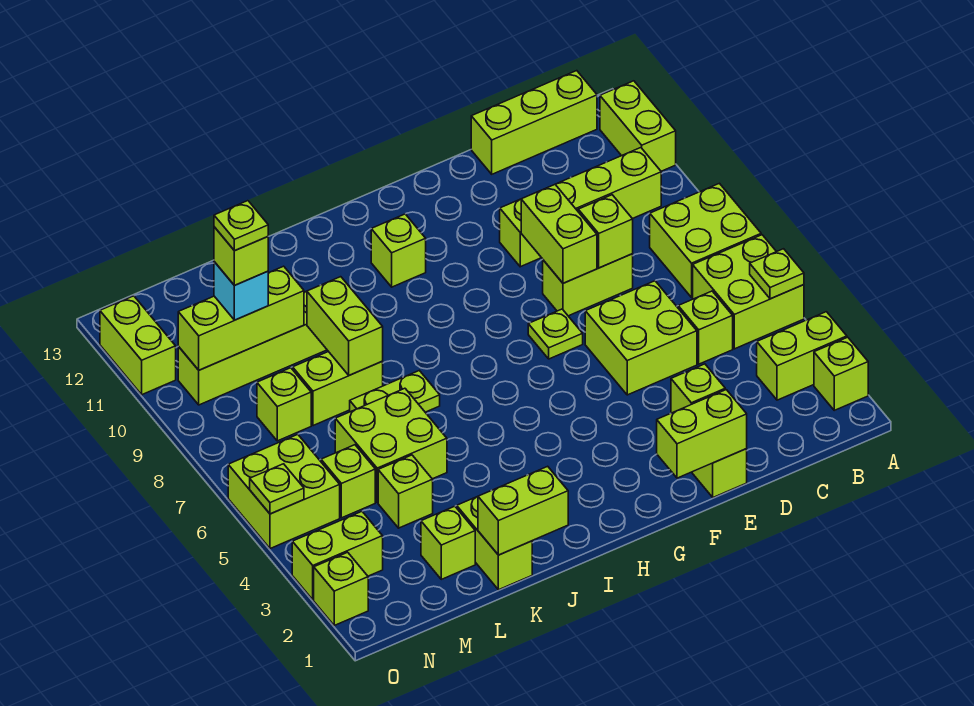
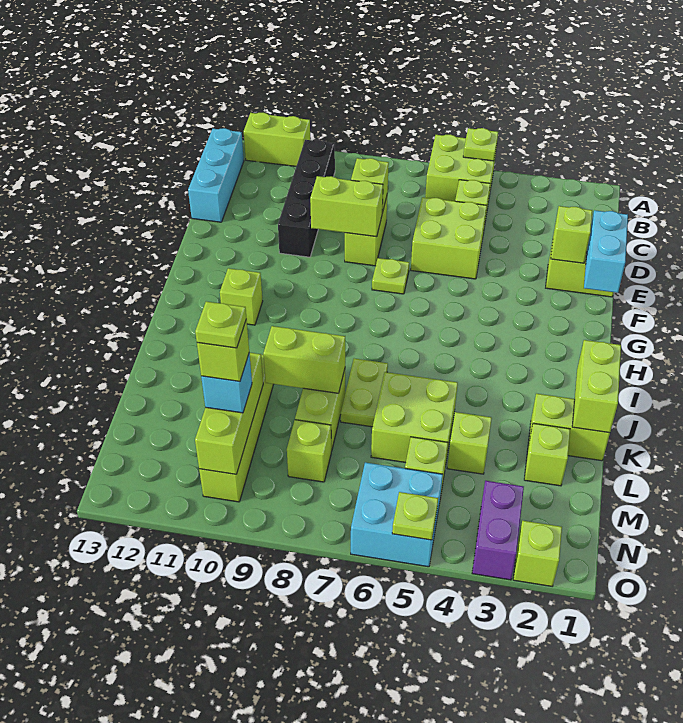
lime brick A2 level 1 -> none
lime brick A3:B3 level 1 -> none
lime brick A7:B8 level 1 -> none
lime brick B10:E10 level 1 -> black brick B10:E10 level 1
lime brick B13:D13 level 1 -> cyan brick B13:D13 level 1
lime brick E1:F1 level 2 -> cyan brick E1:F1 level 2
lime brick N3:O3 level 1 -> purple brick N3:O3 level 1
lime brick N5:O6 level 1 -> cyan brick N5:O6 level 1
lime brick O11:O12 level 1 -> none

